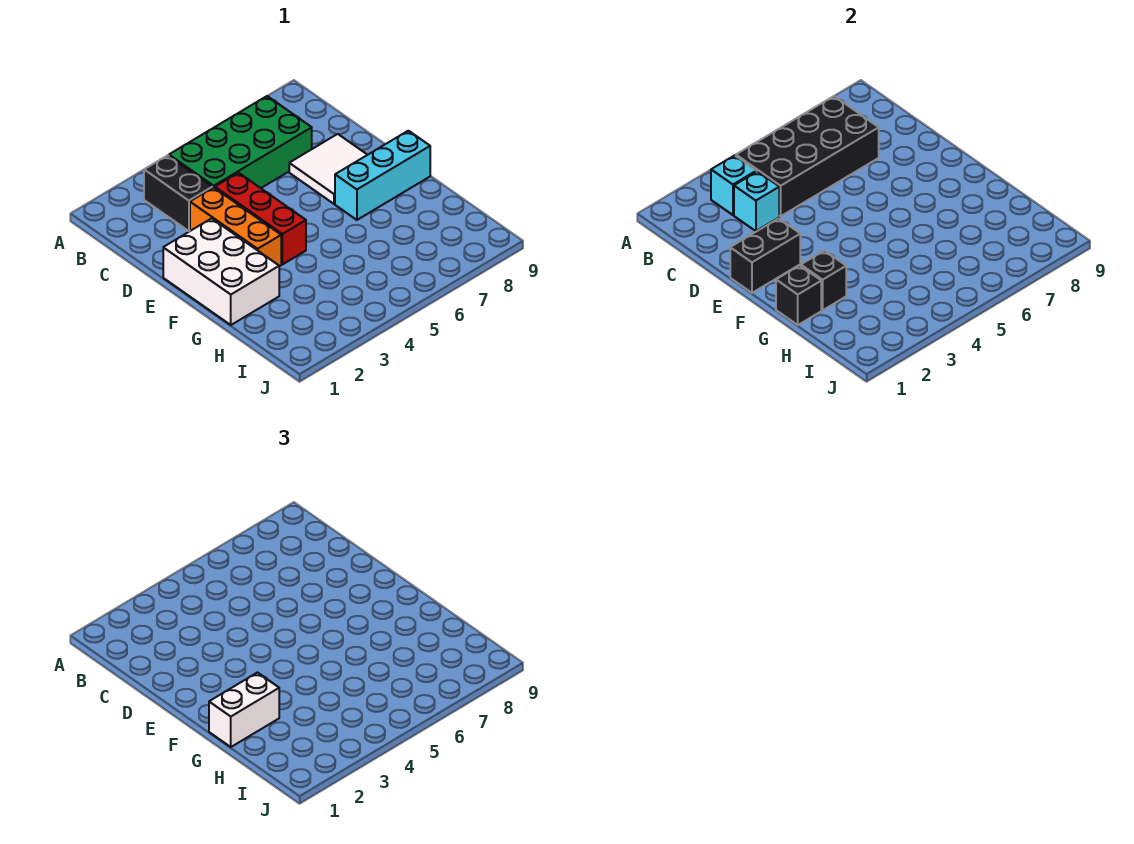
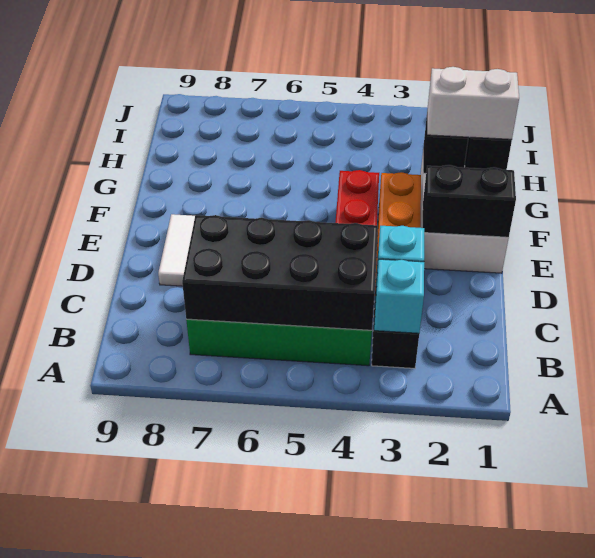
cyan brick F7:F9 level 1 -> none

